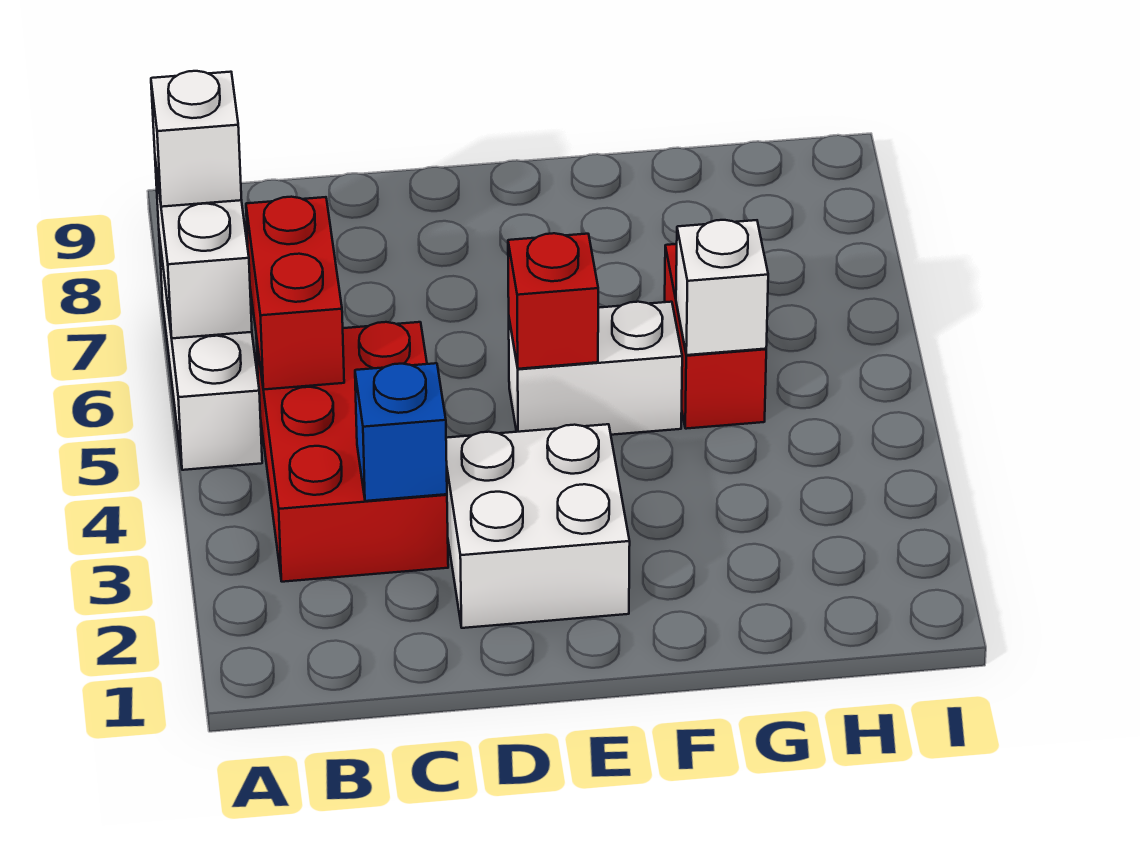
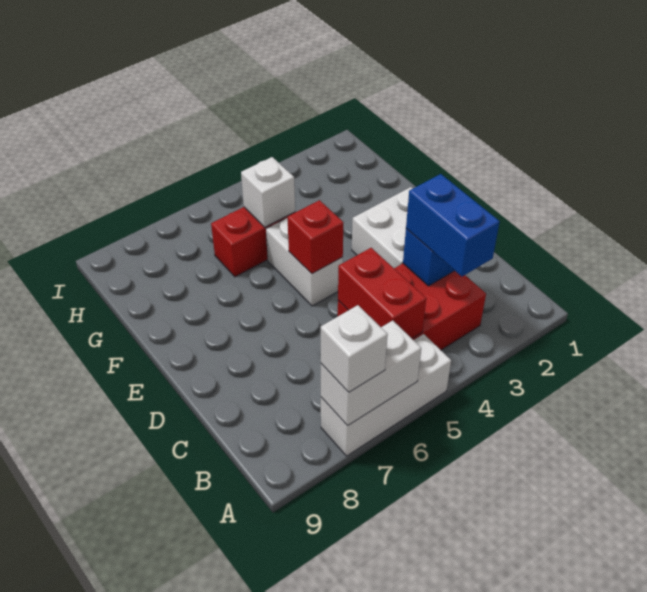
none -> blue brick B3:C3 level 3
red brick B5:B6 level 2 -> red brick B5:C5 level 2

